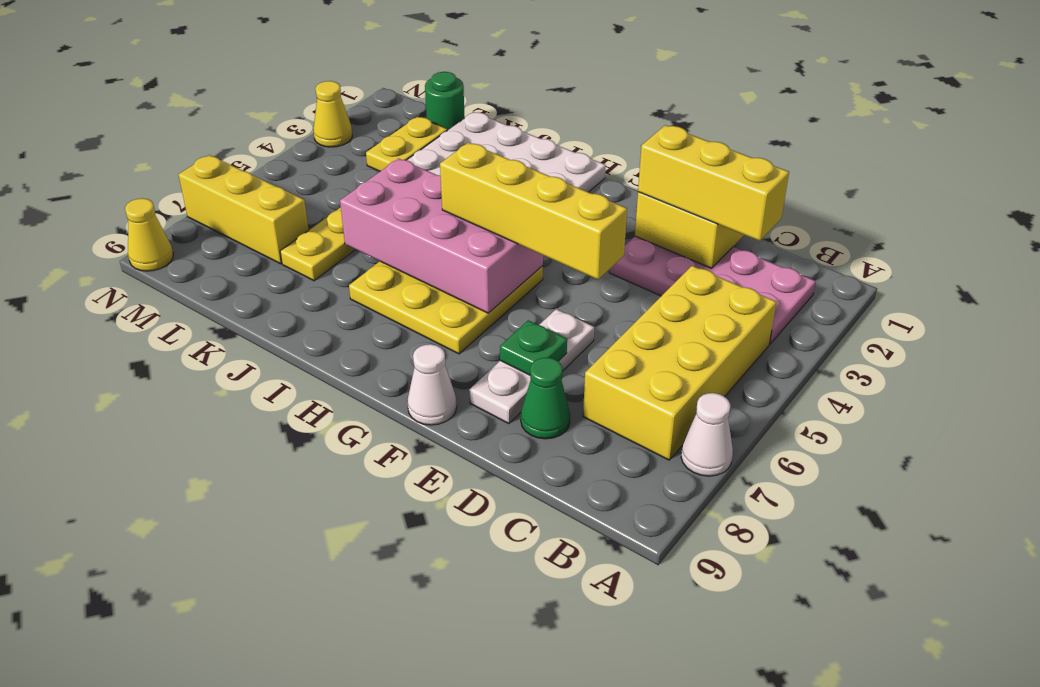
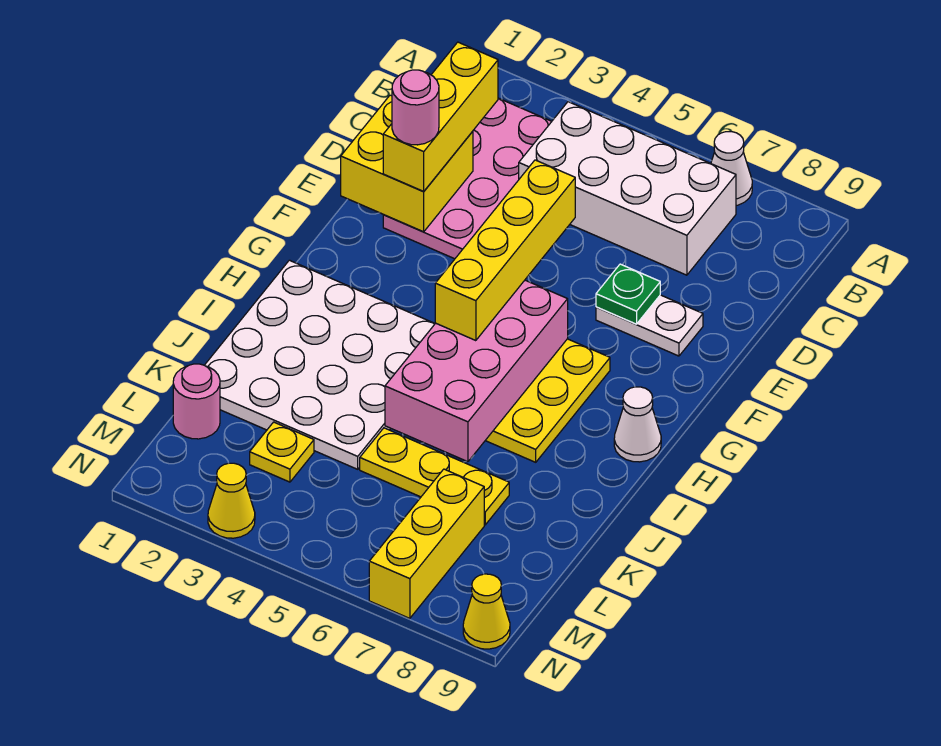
yellow brick B4:C7 level 1 -> white brick B4:C7 level 1
green cone D8 level 1 -> none
none -> pink round brick E2 level 4
white plate E6:E8 level 1 -> white plate E7:E8 level 1
white cone F9 level 1 -> white cone H9 level 1
green round brick L1 level 1 -> pink round brick L1 level 1
yellow plate L2:L3 level 1 -> yellow plate L3 level 1

